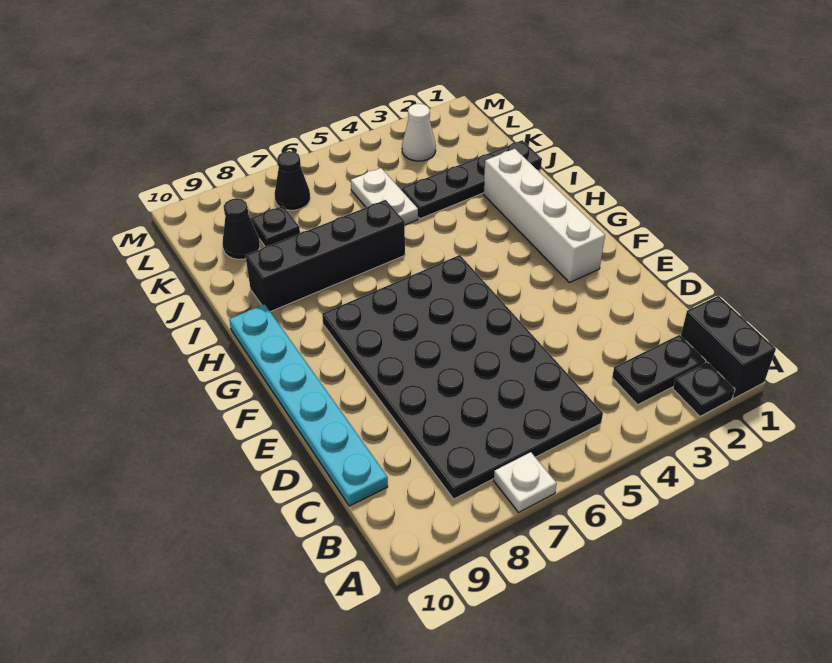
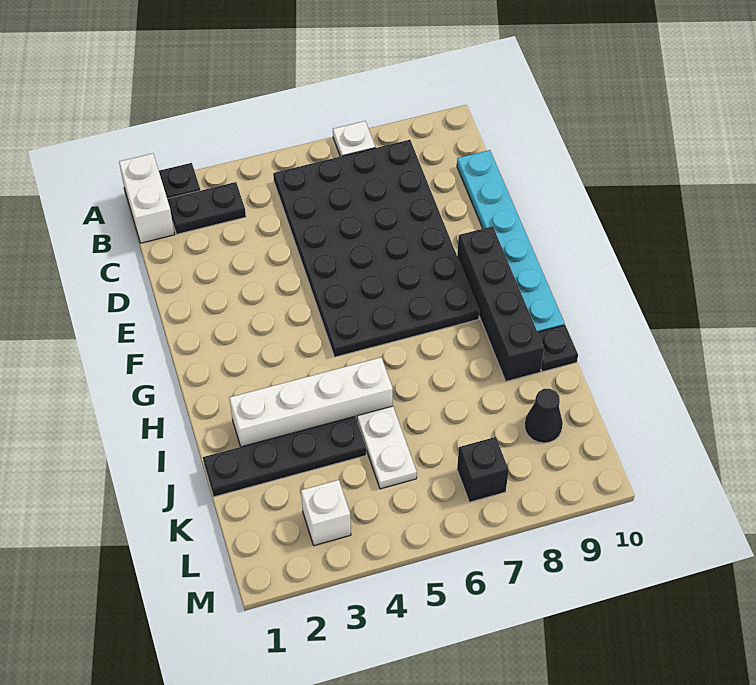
black brick A1:B1 level 1 -> white brick A1:B1 level 1
white brick F2:I2 level 1 -> white brick I2:I5 level 1
black brick I6:I9 level 1 -> black brick F9:I9 level 1
black plate K8 level 1 -> black plate I10 level 1
white cone L3 level 1 -> white brick L3 level 1
black cone L7 level 1 -> black brick L7 level 1

